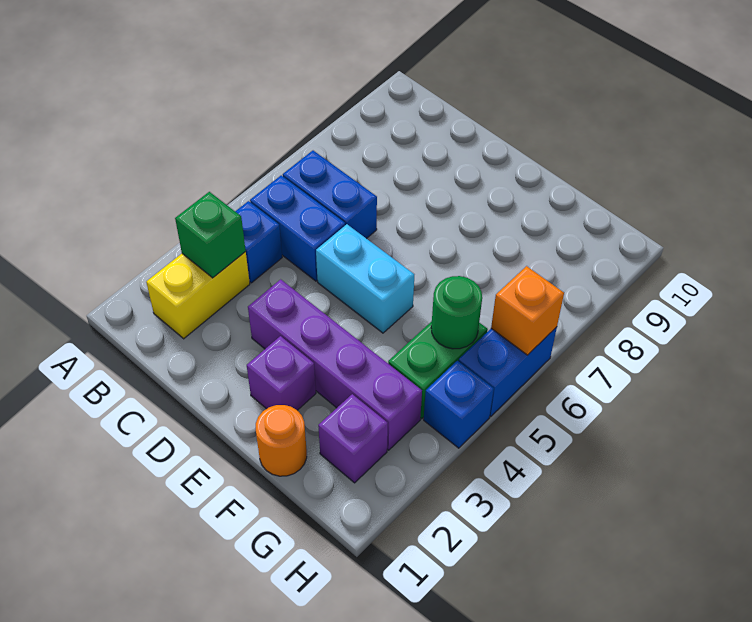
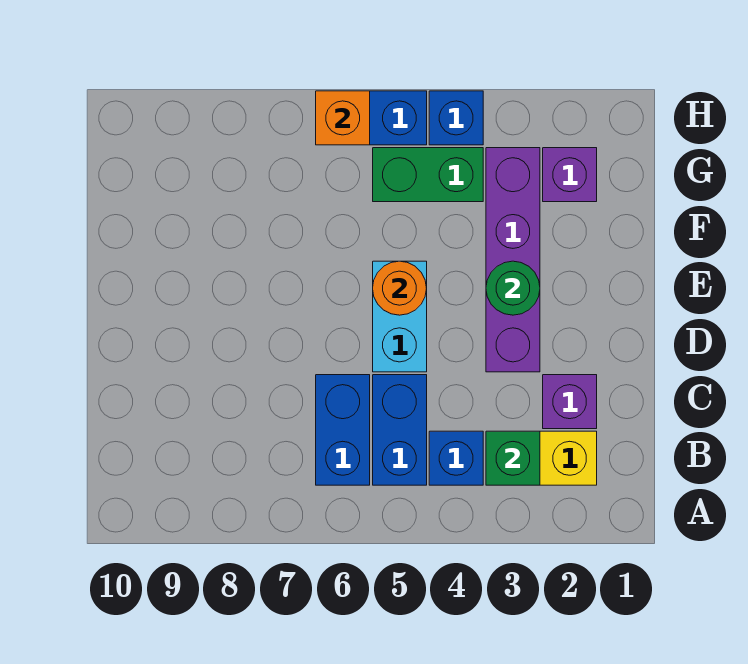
purple brick E2 level 1 -> purple brick C2 level 1
orange round brick F1 level 1 -> orange round brick E5 level 2
green round brick G5 level 2 -> green round brick E3 level 2

